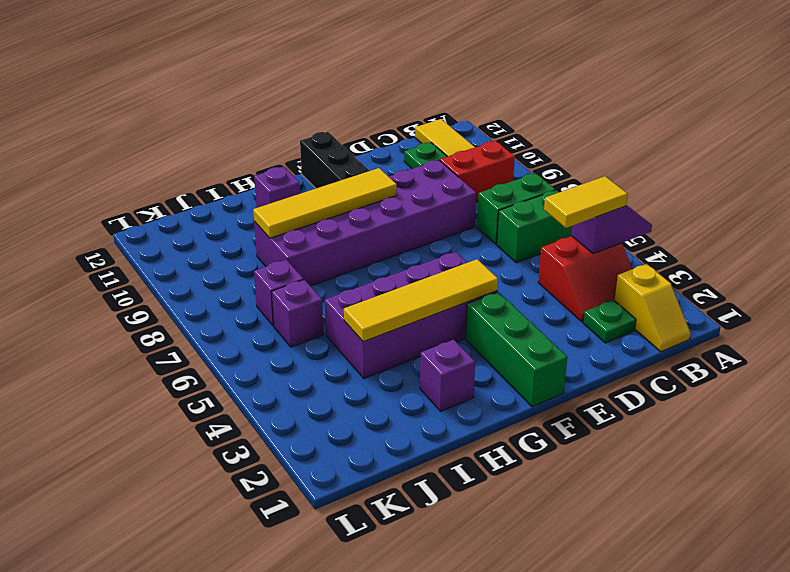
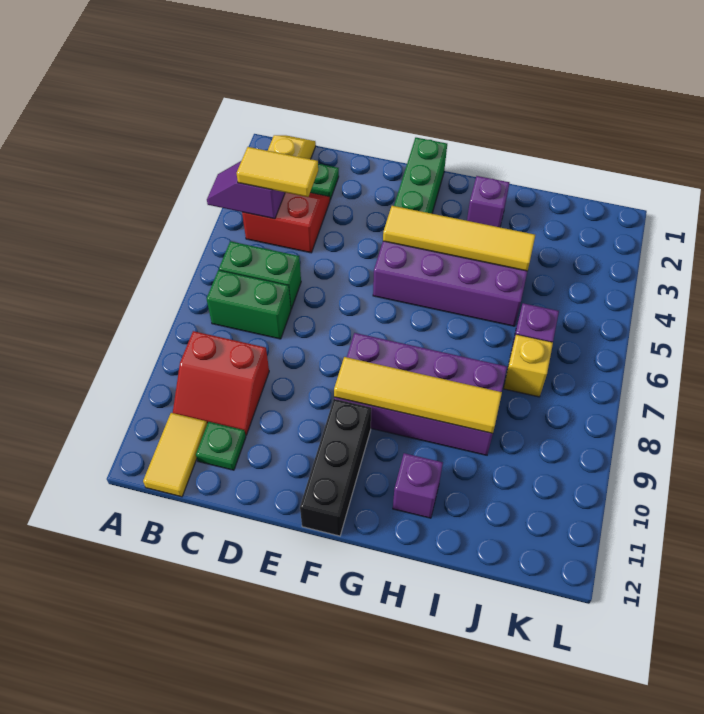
purple brick D8:I9 level 1 -> purple brick F8:I9 level 1
purple brick J7 level 1 -> yellow brick J7 level 1

